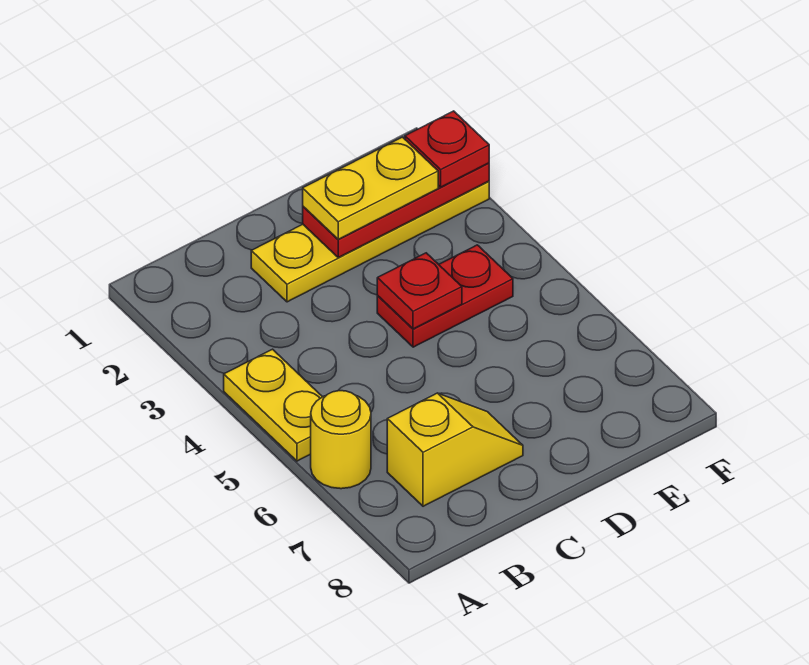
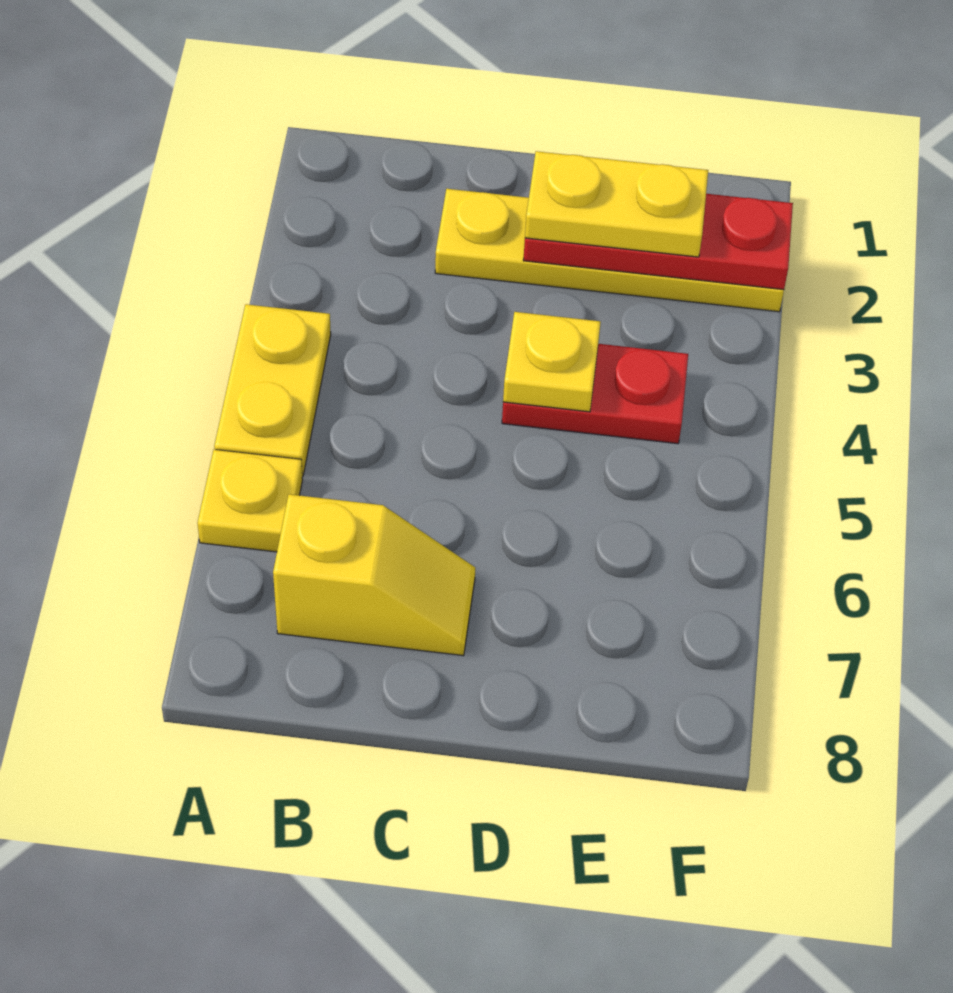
yellow round brick A6 level 1 -> yellow plate A6 level 1
red plate D4 level 2 -> yellow plate D4 level 2
red plate F2 level 3 -> none

